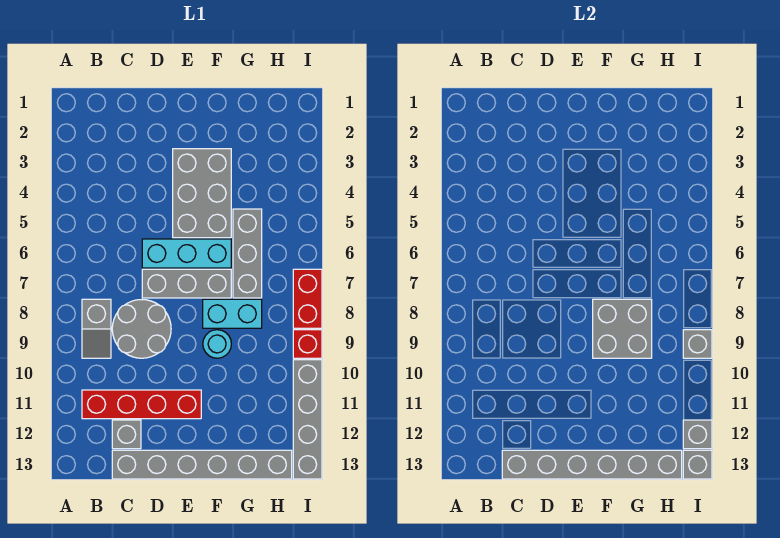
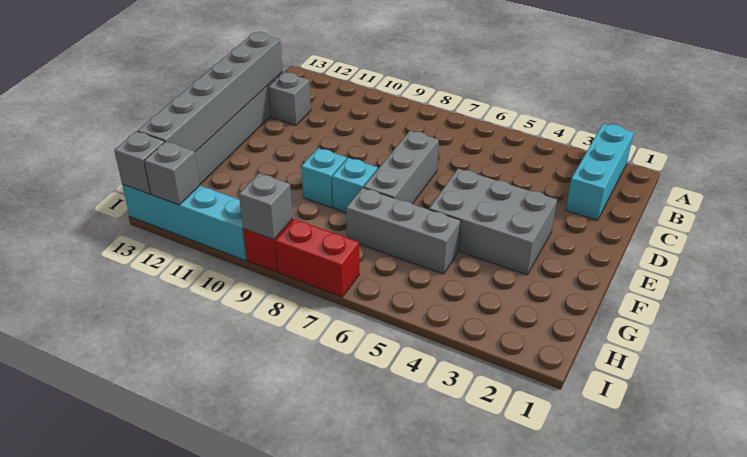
grey slope B8:B9 level 1 top 8 -> none
red brick B11:E11 level 1 -> none
grey round brick C8:D9 level 1 -> none
cyan brick D6:F6 level 1 -> cyan brick A2:C2 level 1
cyan brick F8:G8 level 1 -> cyan brick F8 level 1
grey brick F8:G9 level 2 -> none
cyan round brick F9 level 1 -> cyan brick F9 level 1
grey brick I10:I13 level 1 -> cyan brick I10:I13 level 1

